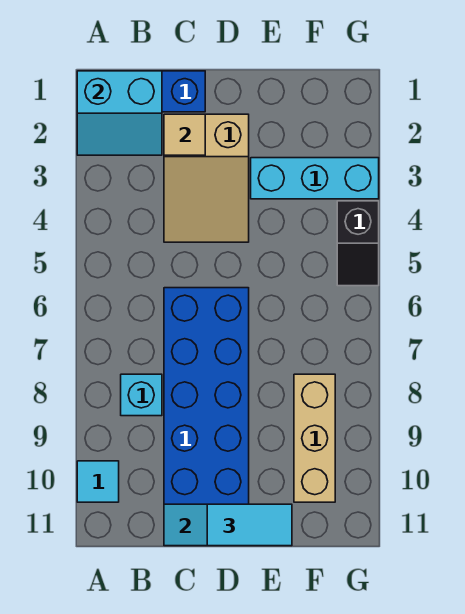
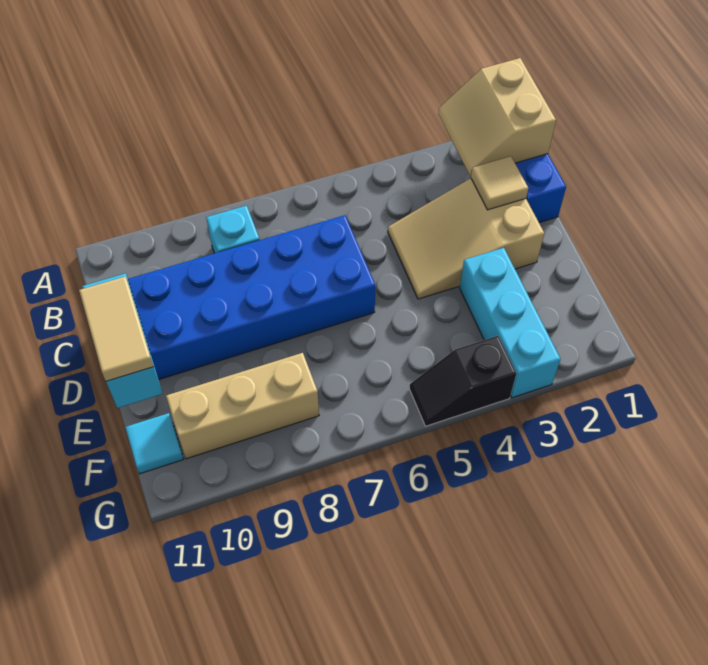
cyan slope A1:B2 level 2 top 1 -> tan slope A1:B2 level 2 top 1
cyan tile A10 level 1 -> cyan tile F11 level 1
cyan tile D11:E11 level 3 -> tan tile D11:E11 level 3

